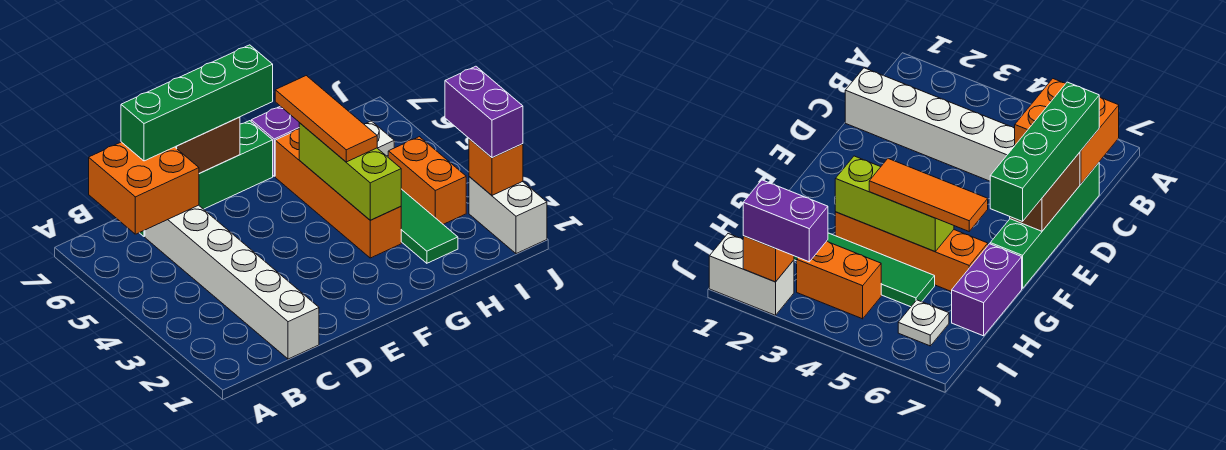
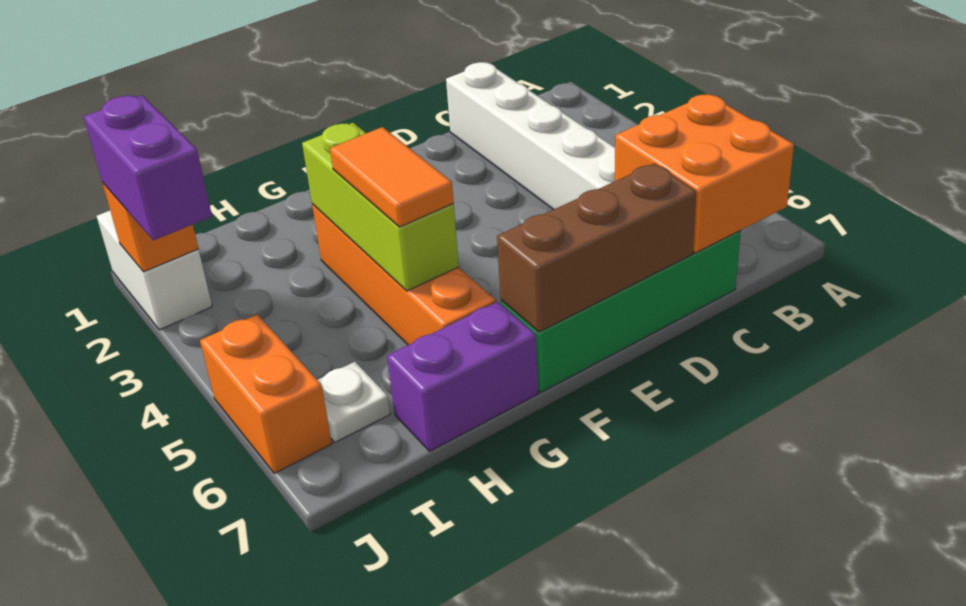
green brick C7:F7 level 3 -> none
brown brick D7:E7 level 2 -> brown brick D7:F7 level 2
orange tile G4:G6 level 3 -> orange tile G4:G5 level 3
green tile H2:H5 level 1 -> none
orange brick I3:I4 level 1 -> orange brick J5:J6 level 1

